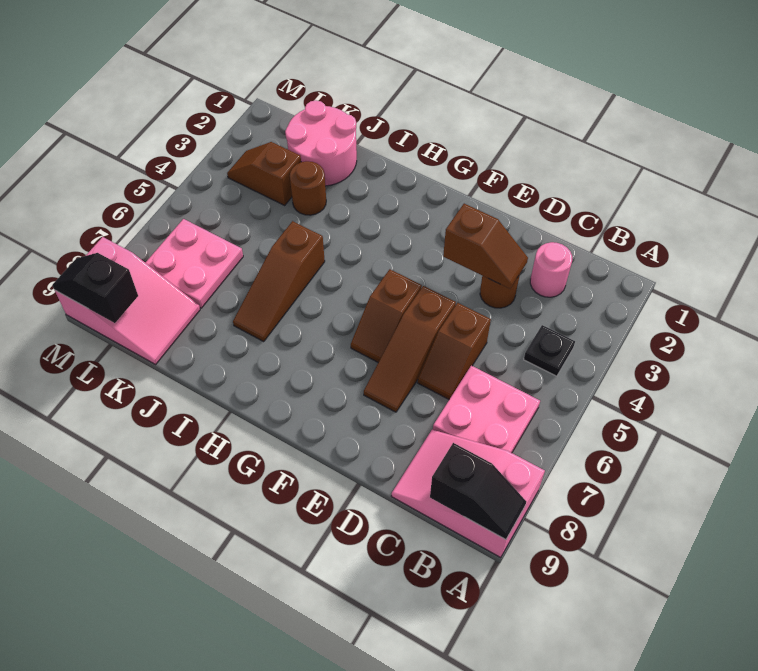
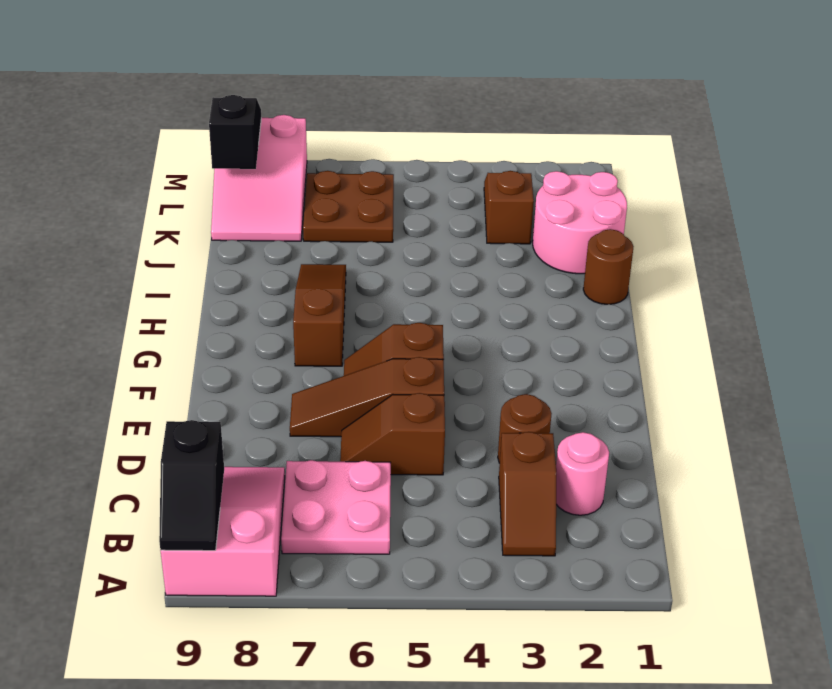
black plate B4 level 1 -> none
brown slope D3:E3 level 2 top E -> brown slope B3:C3 level 1 top C
brown slope I5:I7 level 1 top 5 -> brown slope G7:I7 level 1 top G
brown round brick J3 level 1 -> brown round brick I1 level 1
pink plate K6:L7 level 1 -> brown plate K6:L7 level 1

